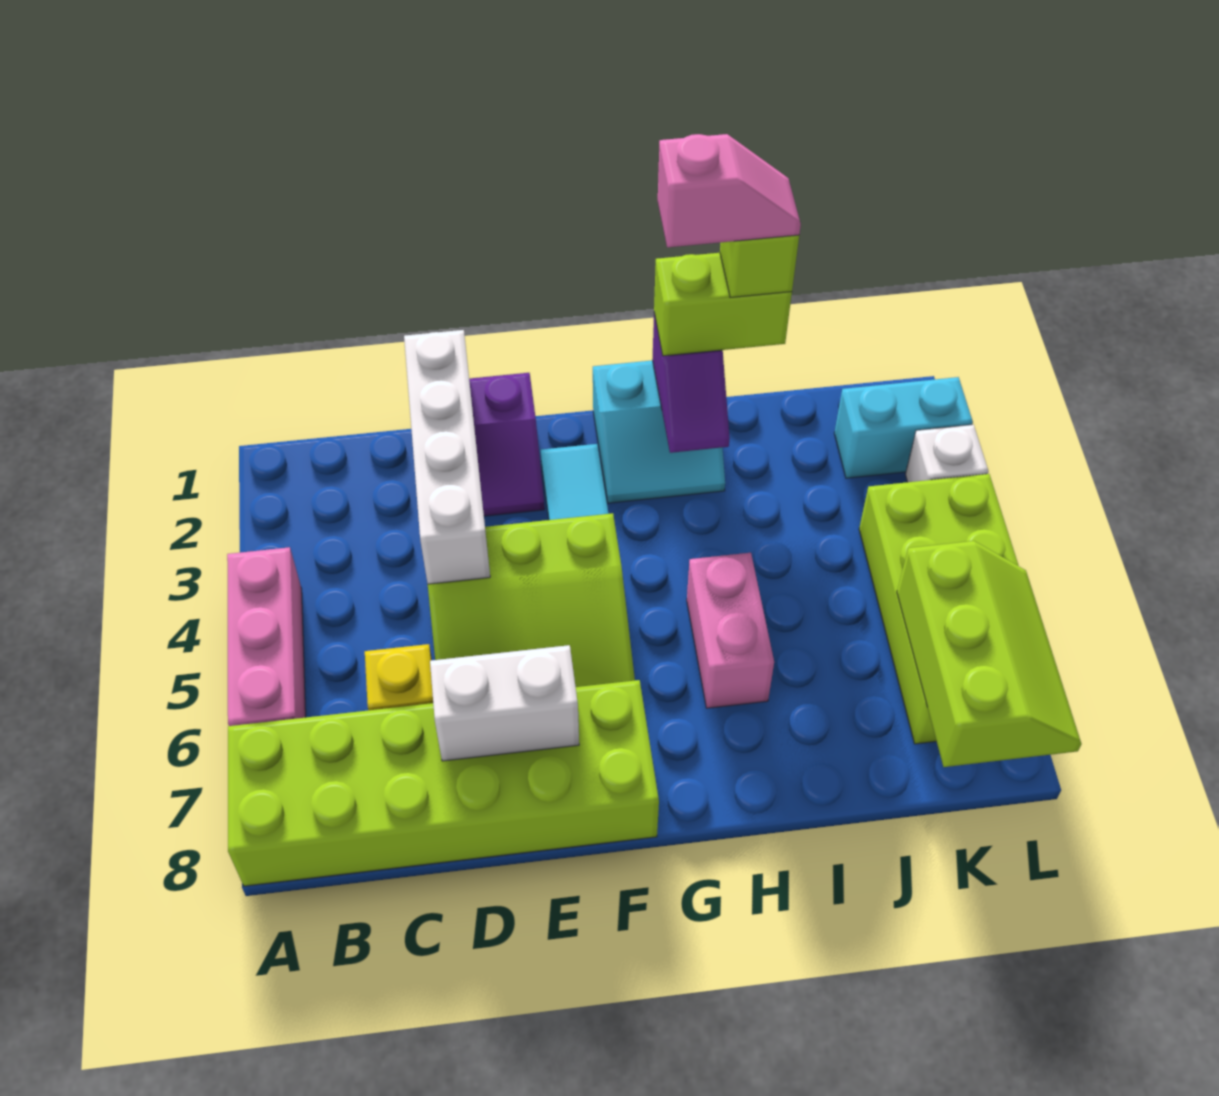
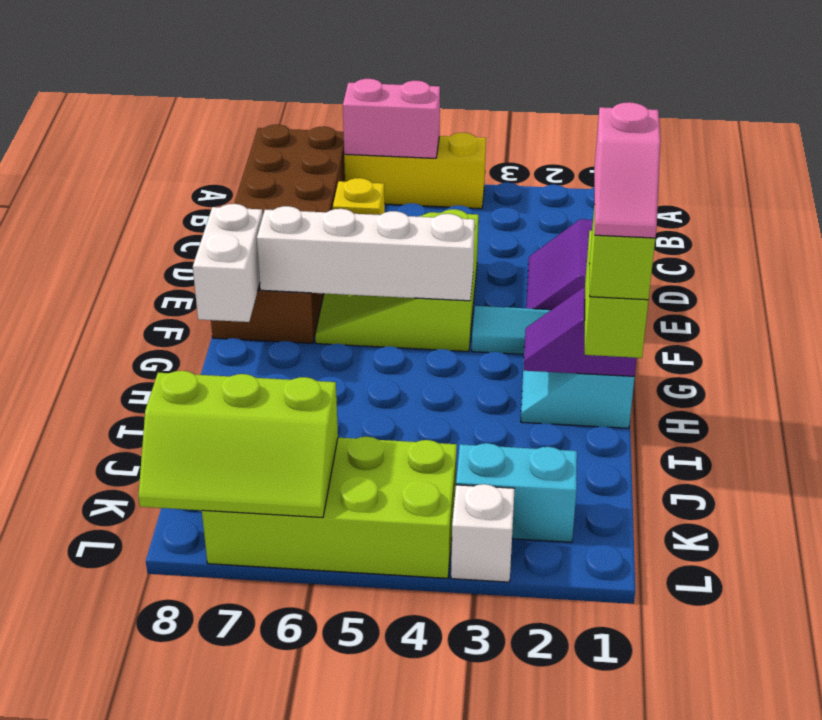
pink brick A4:A6 level 1 -> yellow brick A4:A6 level 1
lime brick A7:F8 level 1 -> brown brick A7:F8 level 1
white brick D1:D4 level 2 -> white brick F4:F7 level 2
white brick D7:E7 level 2 -> white brick F8:G8 level 2
pink brick H5:H6 level 1 -> pink brick A5:A6 level 2
cyan brick K2:L2 level 1 -> cyan brick K2:K3 level 1

